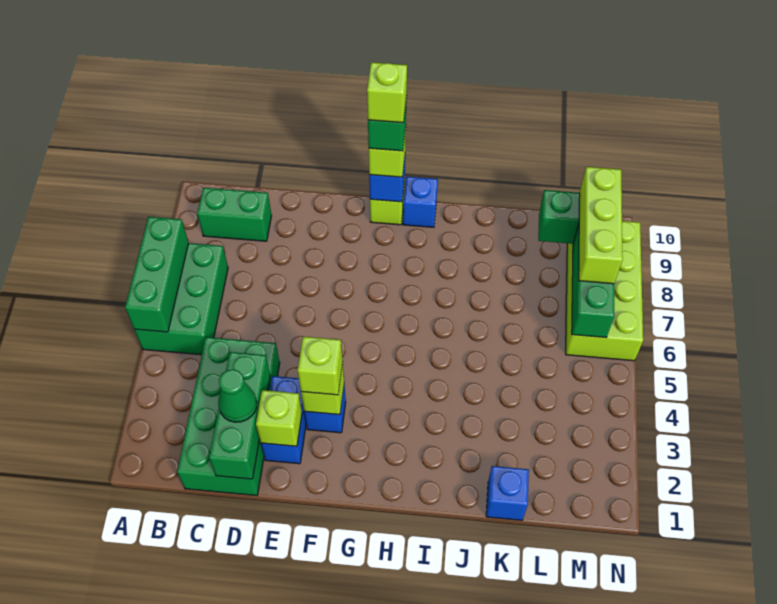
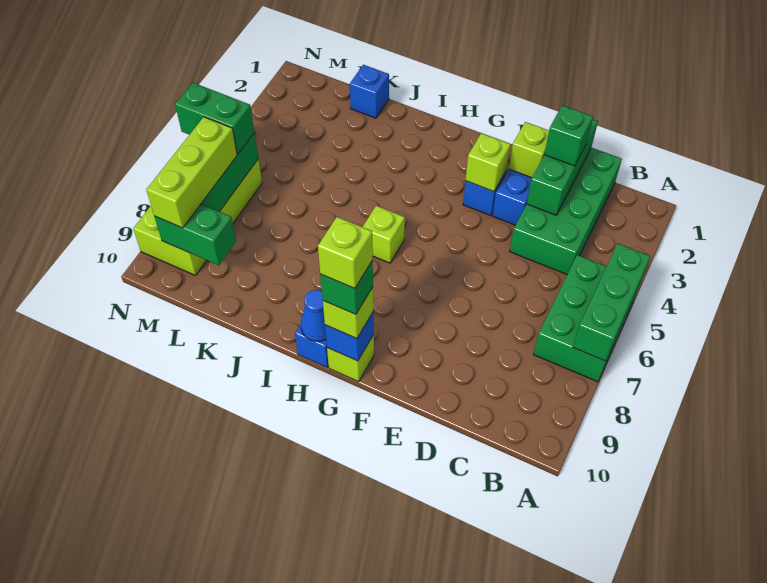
green brick B9:C9 level 1 -> green brick M6:N6 level 3
green cone D2 level 3 -> green brick D2 level 3
lime brick F3 level 3 -> lime brick H6 level 1
none -> blue cone H10 level 2

